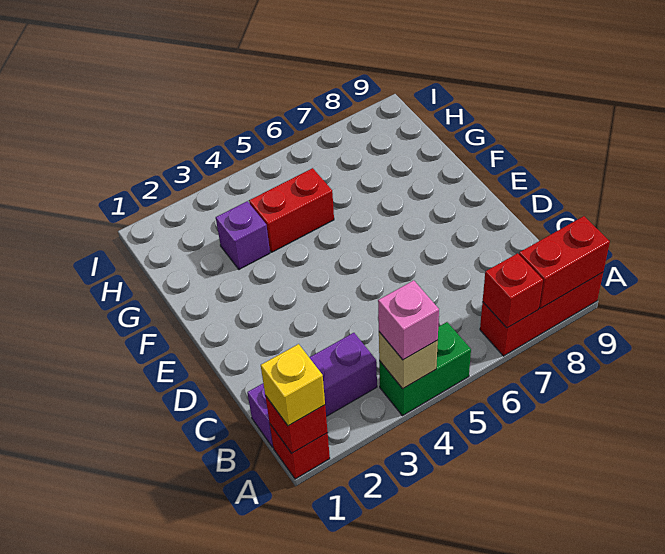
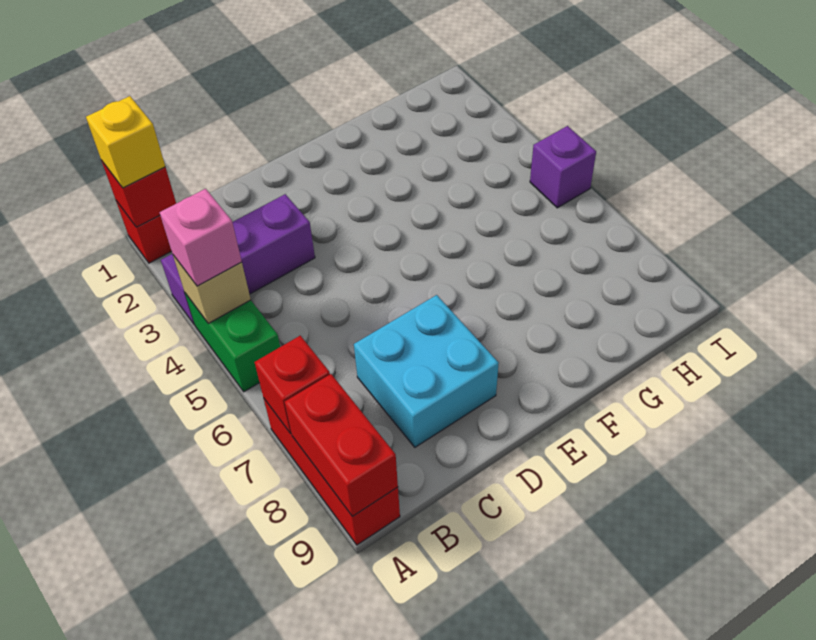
purple brick B1:B3 level 1 -> purple brick A3:C3 level 1
none -> cyan brick C7:D8 level 1
purple brick G3 level 1 -> purple brick I5 level 1
red brick G4:G5 level 1 -> none

